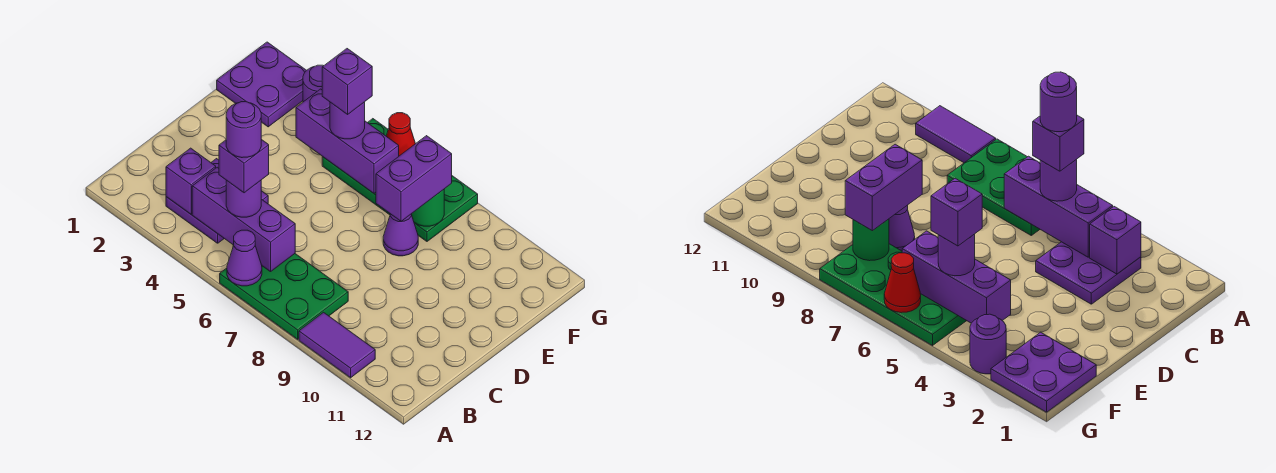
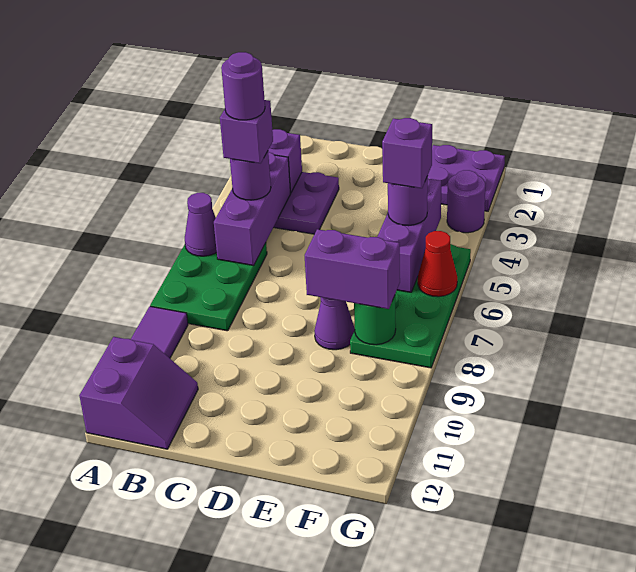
none -> purple slope A11:B12 level 1 top A

